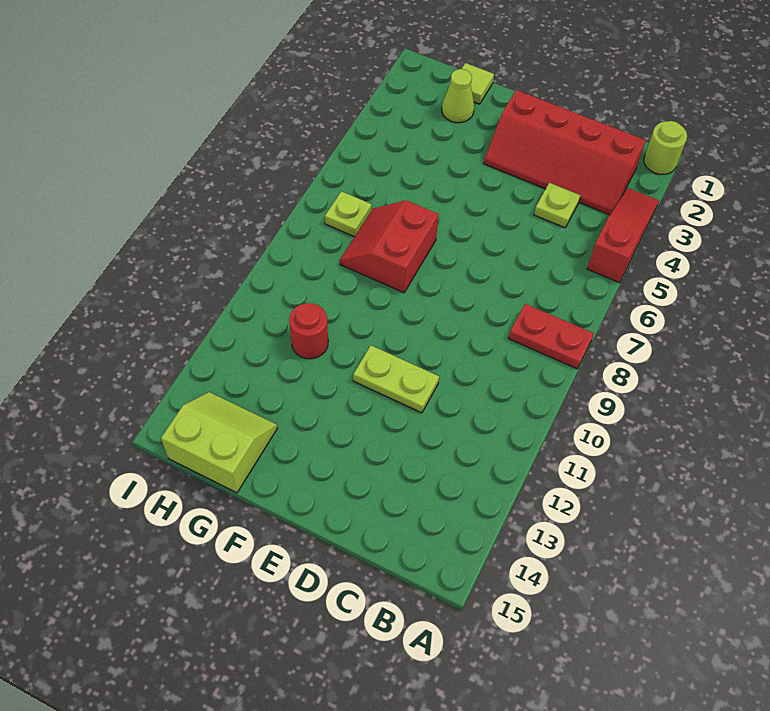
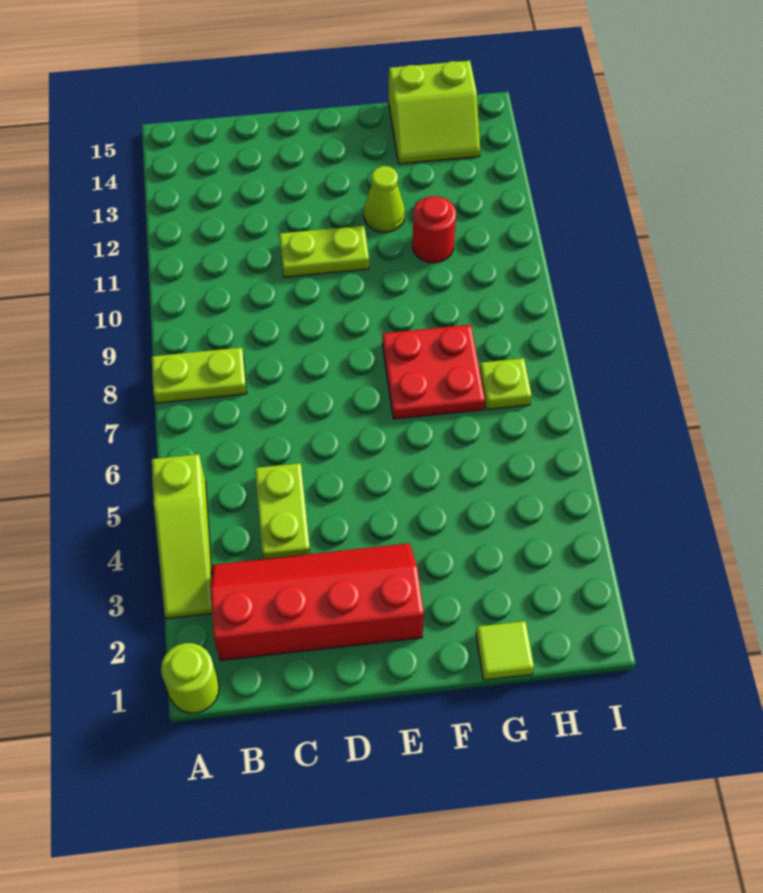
red slope A3:A5 level 1 top 5 -> lime slope A3:A5 level 1 top 5
red plate A8:B8 level 1 -> lime plate A8:B8 level 1
lime plate C4 level 1 -> lime plate C4:C5 level 1
red slope F7:G8 level 1 top F -> red plate F7:G8 level 1
lime cone G2 level 1 -> lime cone F12 level 1

